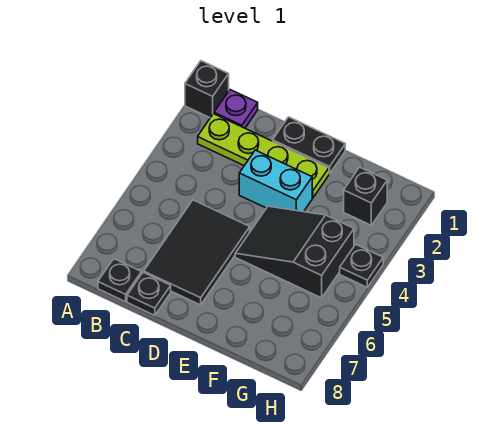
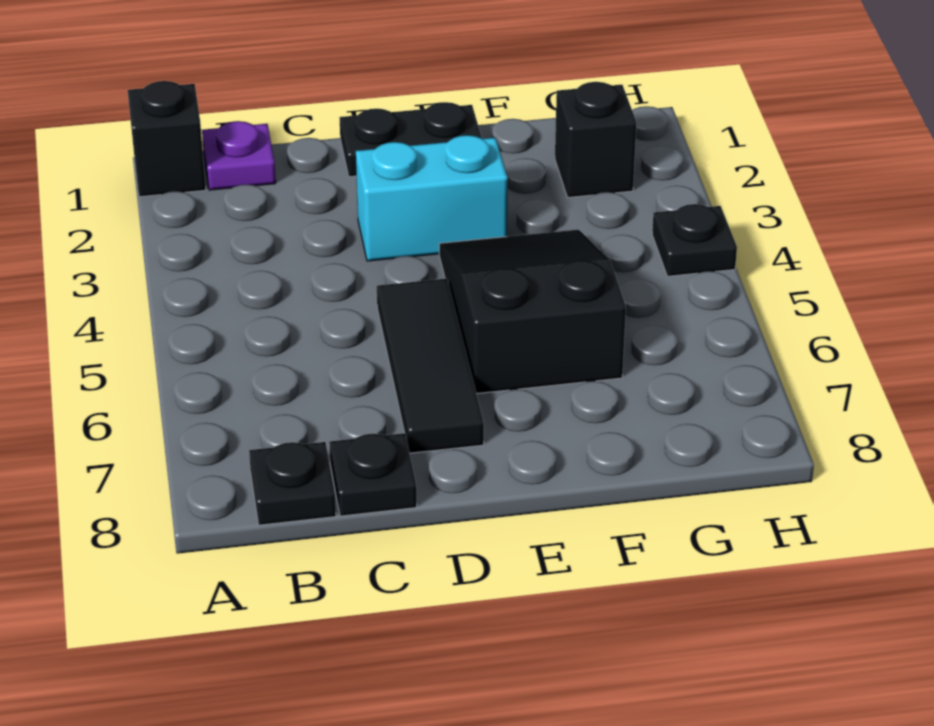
lime plate B2:E2 level 1 -> none
black tile C5:D7 level 1 -> black tile D5:D7 level 1
black slope E4:G5 level 1 top G -> black slope E4:F6 level 1 top 6

